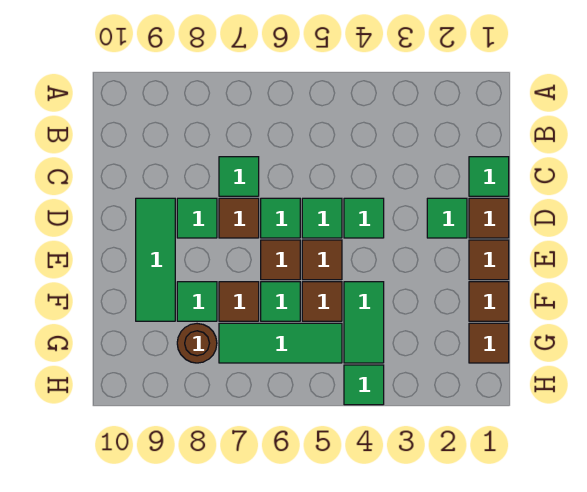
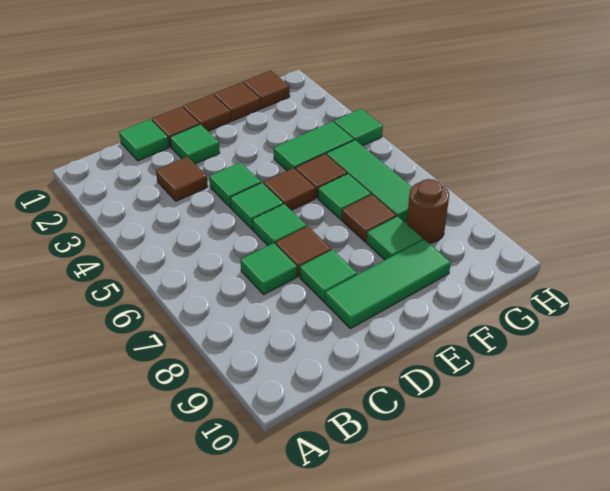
brown tile E6 level 1 -> brown tile C3 level 1

